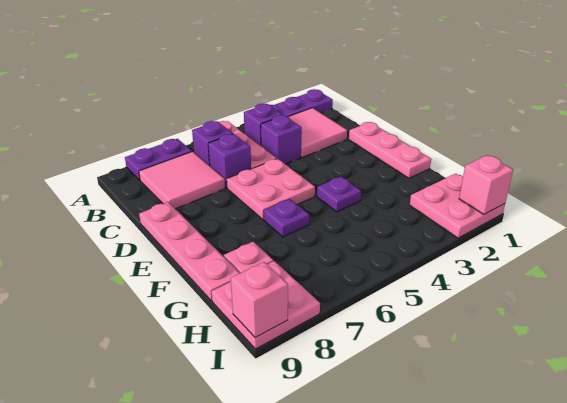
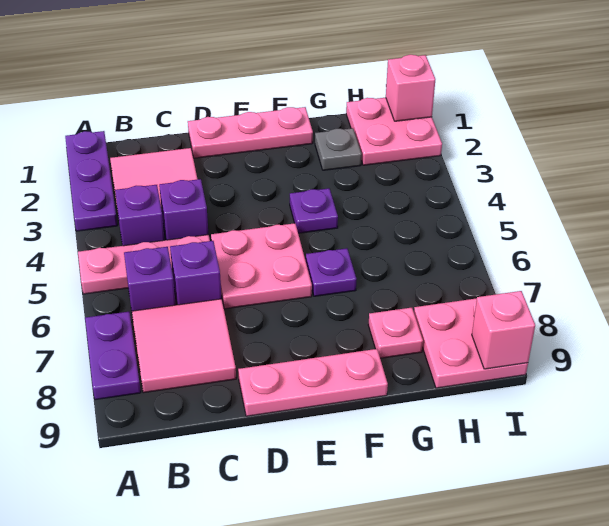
pink plate D9:G9 level 1 -> pink plate D9:F9 level 1
none -> grey plate G2 level 1

